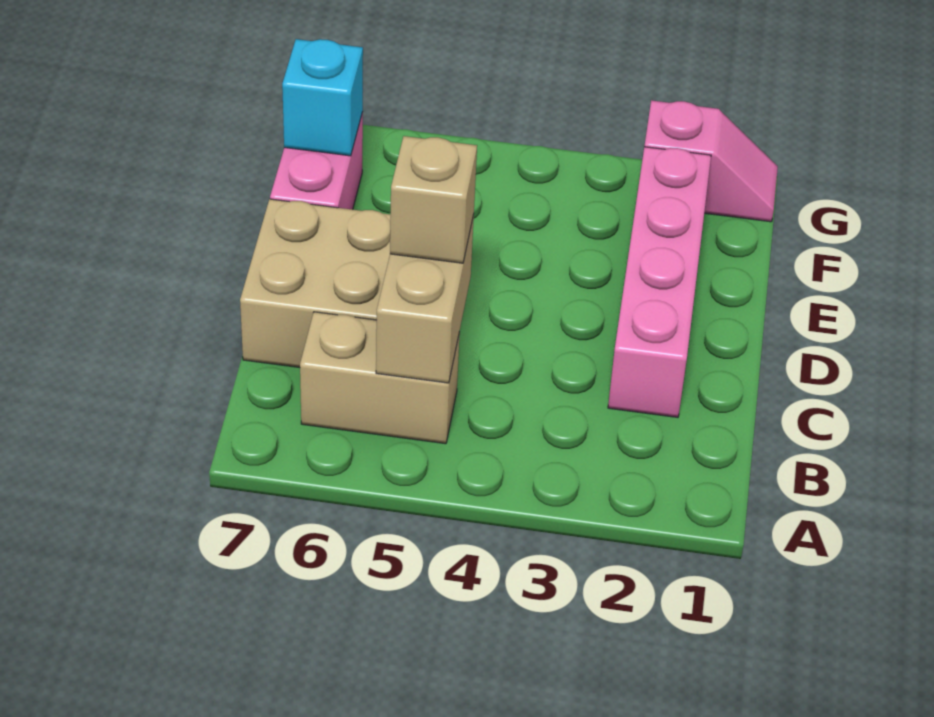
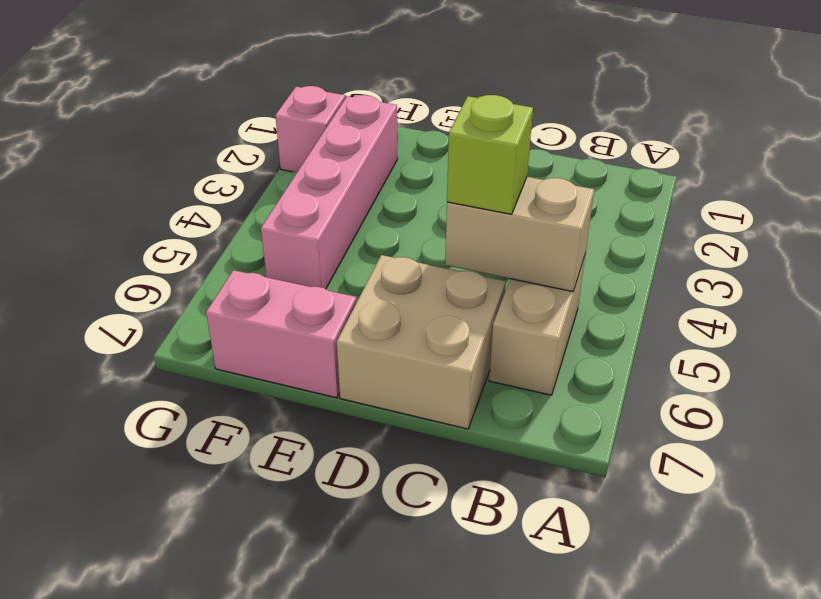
pink brick C2:F2 level 1 -> pink brick F2:F5 level 1
tan brick C5 level 3 -> lime brick C5 level 3
cyan brick F7 level 2 -> none

